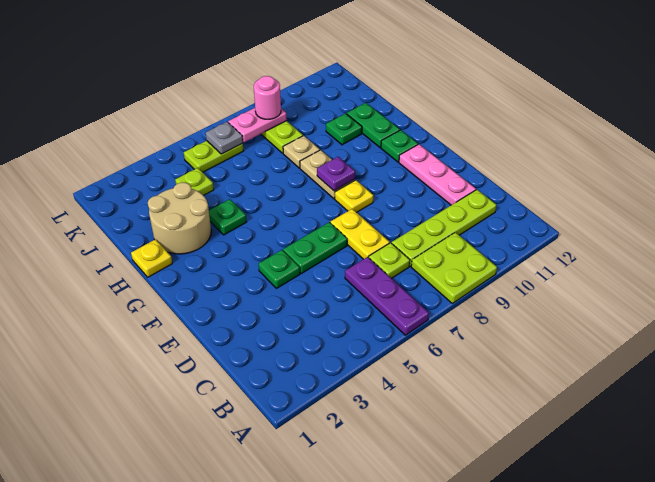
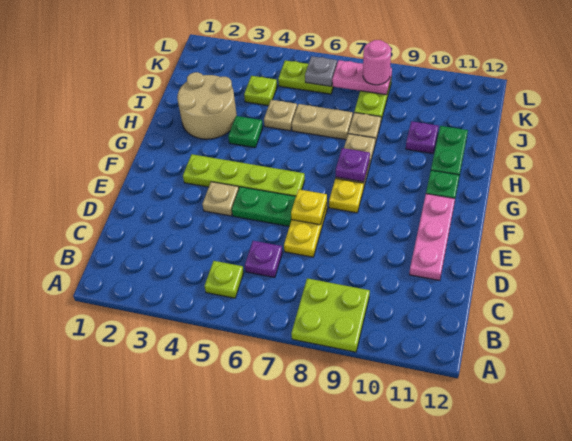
purple plate A6:C6 level 1 -> purple plate C6 level 1
lime plate C7 level 1 -> lime plate B5 level 1
lime plate C8:C11 level 1 -> lime plate F3:F6 level 1
green plate E4 level 1 -> tan plate E4 level 1
yellow plate H1 level 1 -> yellow plate E7 level 2
none -> tan plate I5 level 1
none -> tan plate I6:I7 level 1
green plate I10 level 1 -> purple plate I10 level 1

